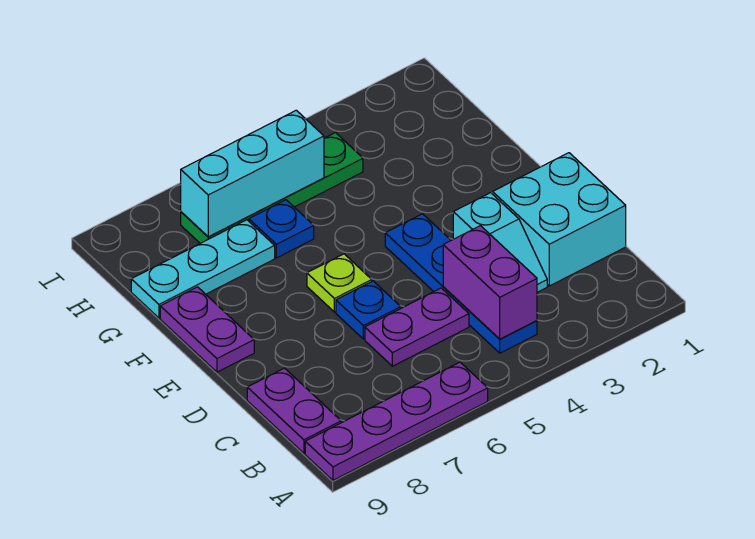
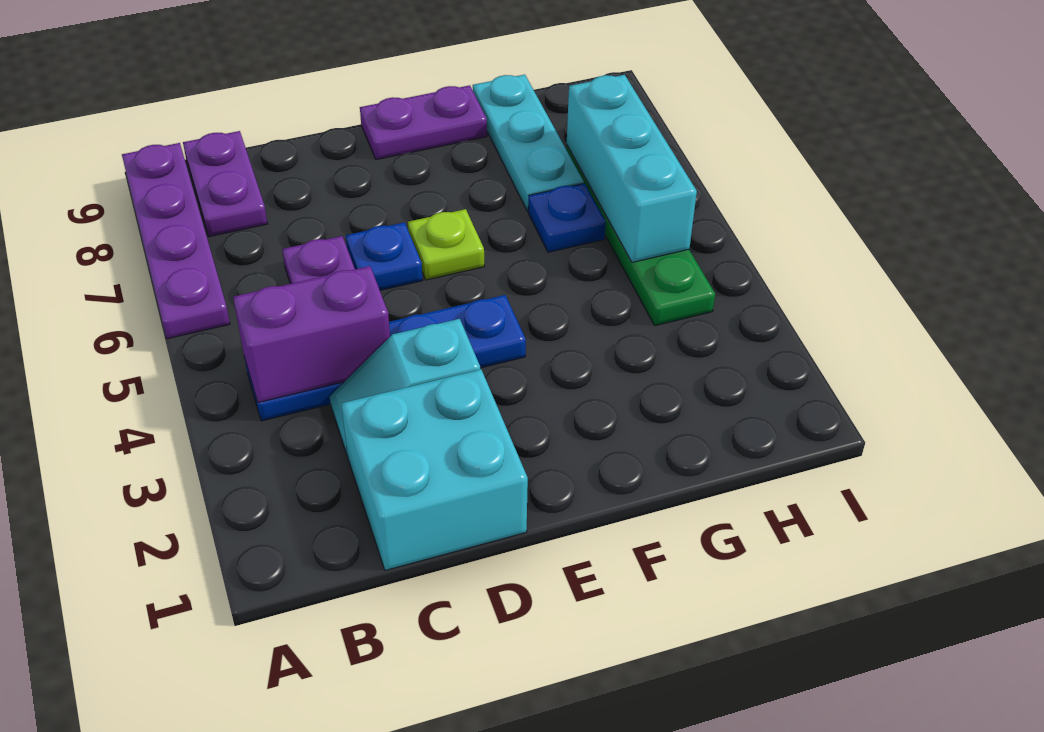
purple plate B9:C9 level 1 -> purple plate B8:B9 level 1

